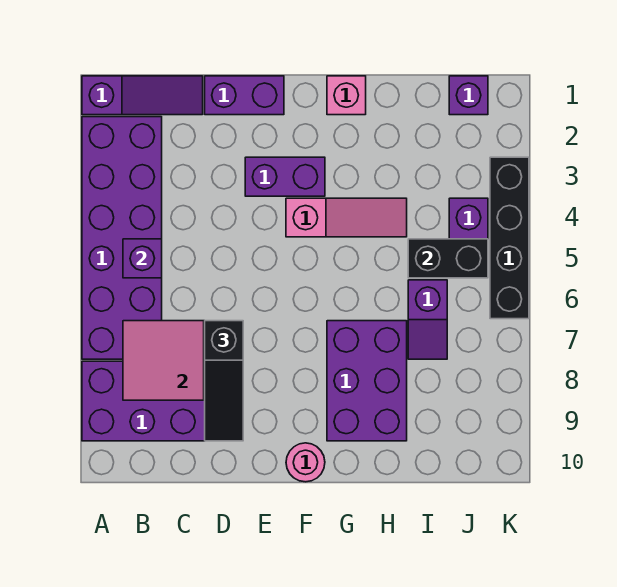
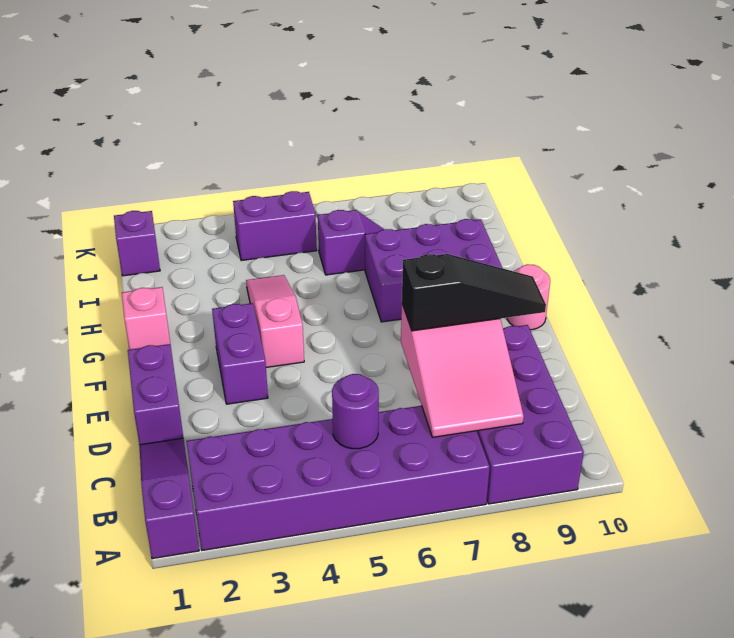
purple brick B5 level 2 -> purple round brick B5 level 2
black brick I5:J5 level 2 -> none
black brick K3:K6 level 1 -> none

